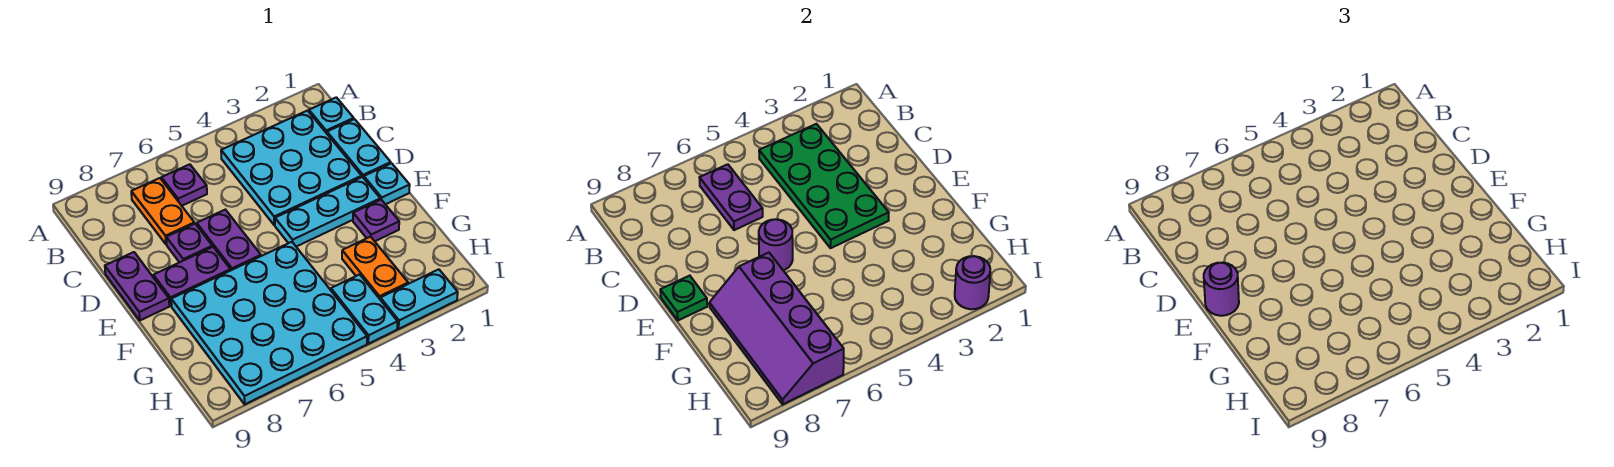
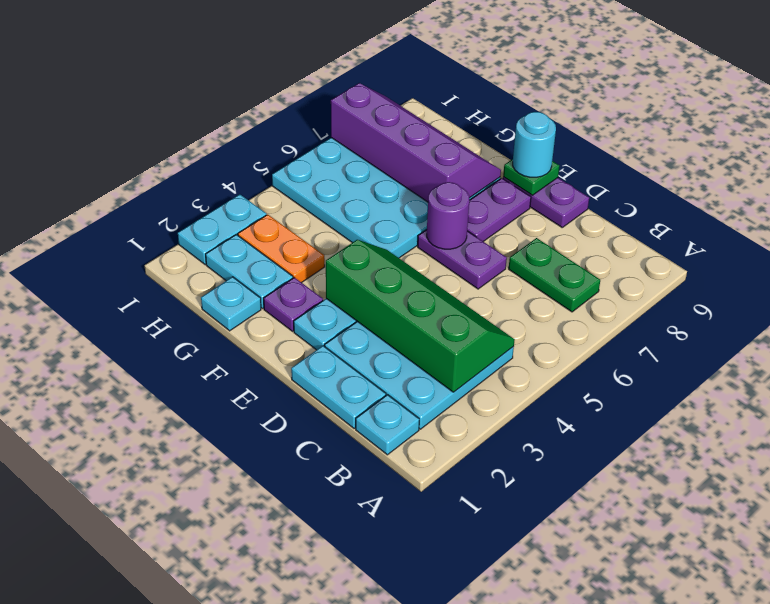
green plate B3:E4 level 2 -> green slope B3:E4 level 2 top 3
purple plate B6 level 1 -> none
purple plate B6:C6 level 2 -> none
orange plate B7:C7 level 1 -> green plate B7:C7 level 1
purple plate D7 level 1 -> none
cyan plate E1 level 1 -> cyan plate G1 level 1
purple round brick E9 level 3 -> cyan round brick E9 level 3
cyan plate H4:I4 level 1 -> cyan plate G2:H2 level 1
purple round brick I2 level 2 -> none

